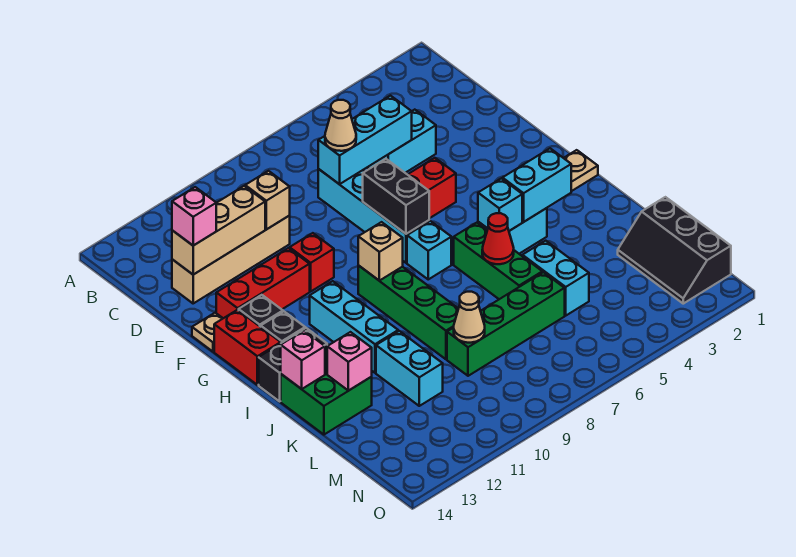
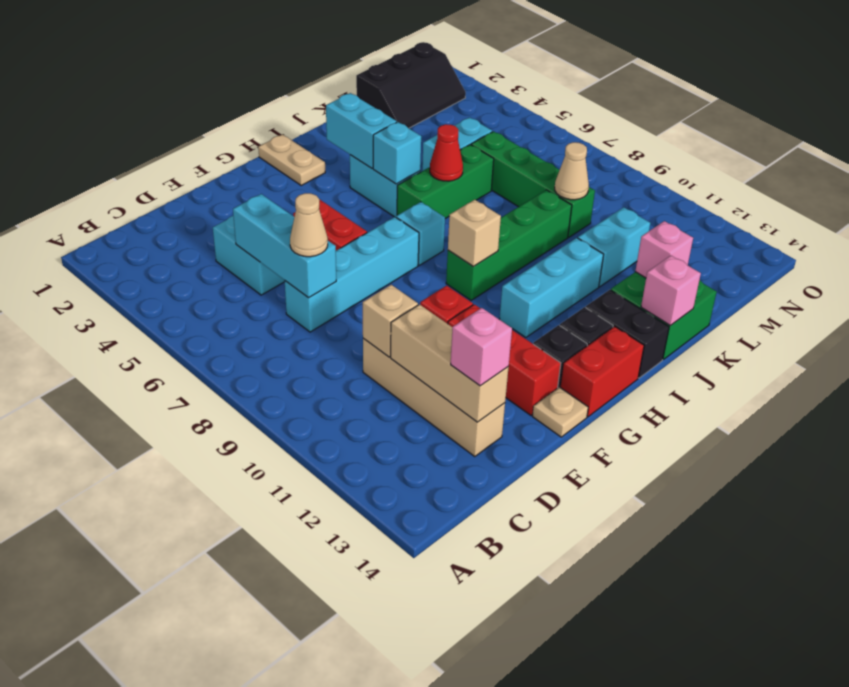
black brick F7:G7 level 2 -> none

